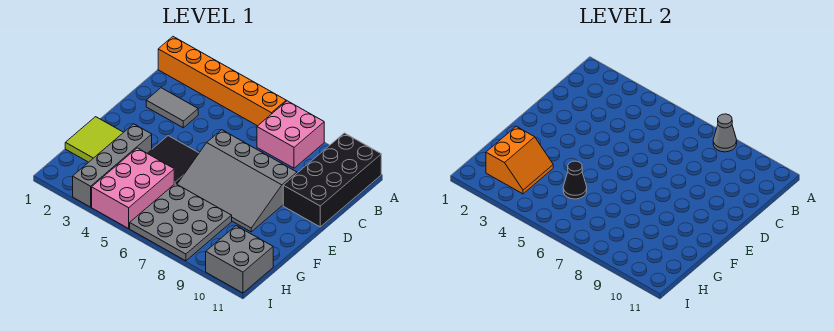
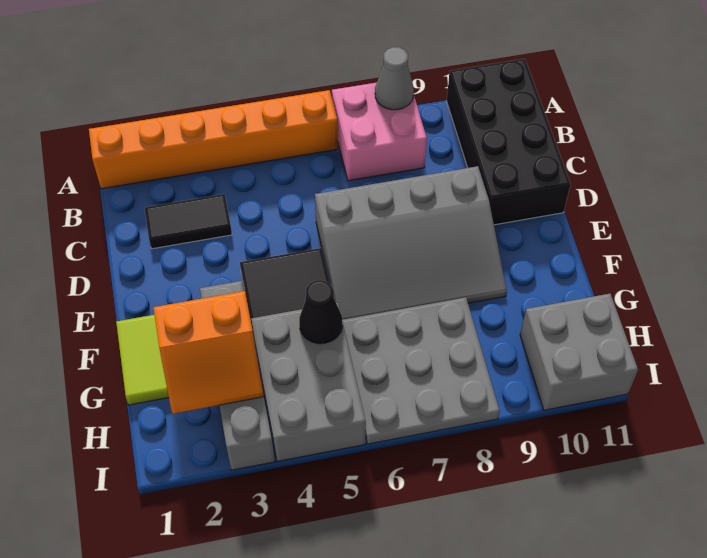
grey tile C2:C3 level 1 -> black tile C2:C3 level 1
orange slope G2:H3 level 2 top 2 -> orange slope G2:H3 level 2 top G
pink brick G4:I5 level 1 -> grey brick G4:I5 level 1

